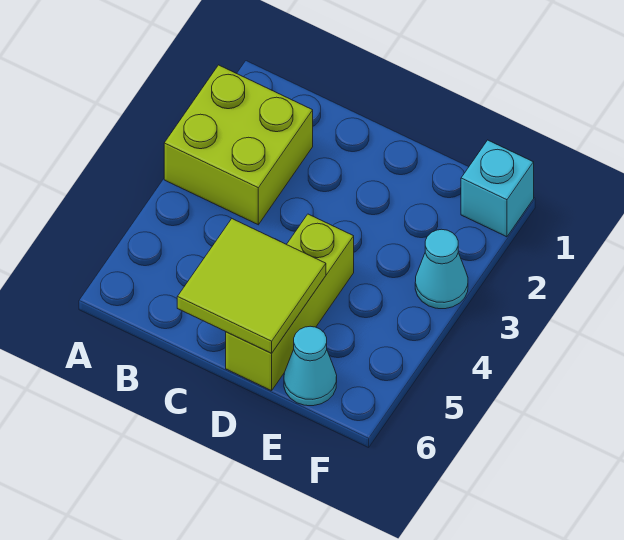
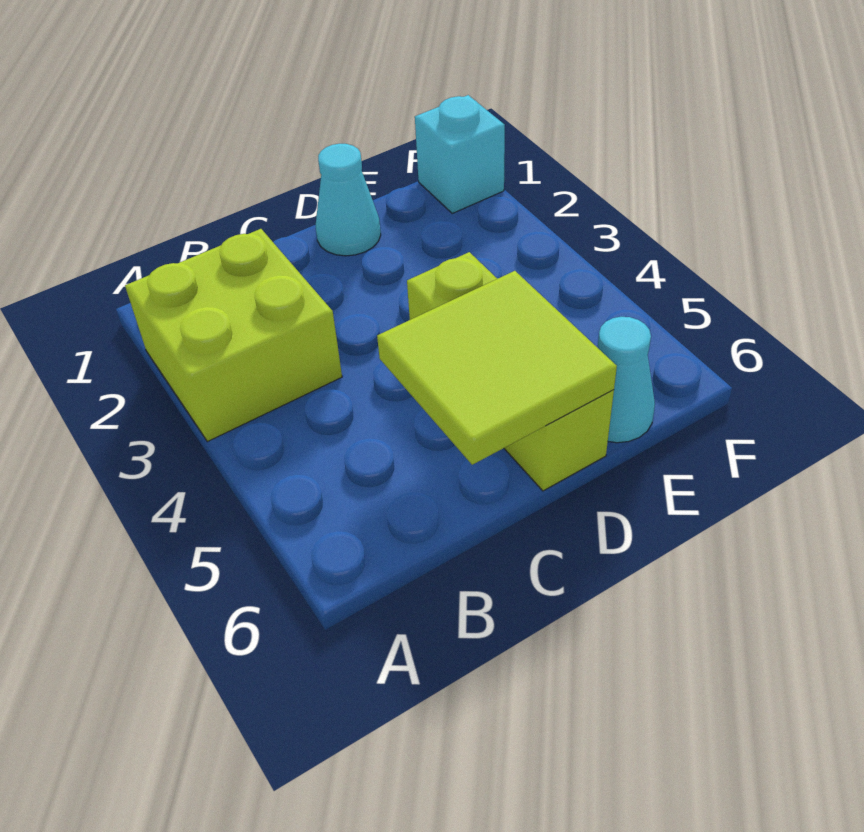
cyan cone F3 level 1 -> cyan cone D1 level 1

